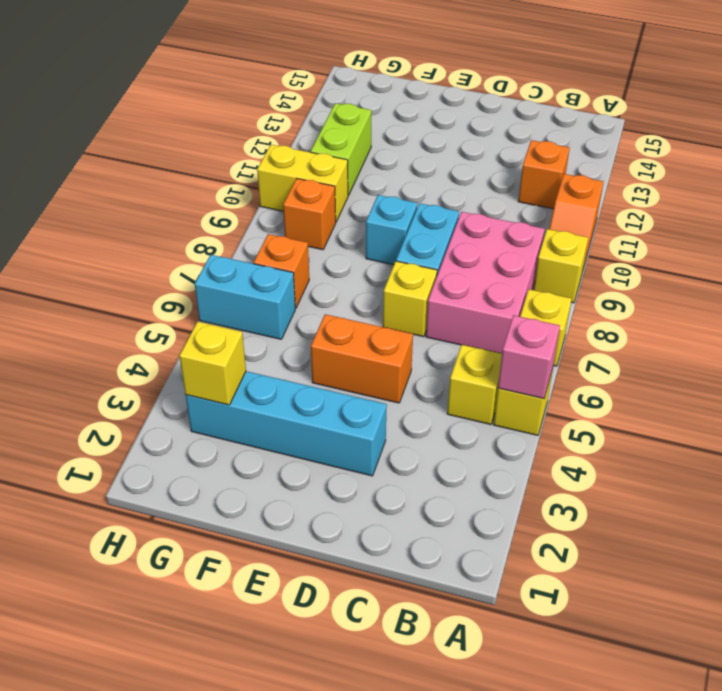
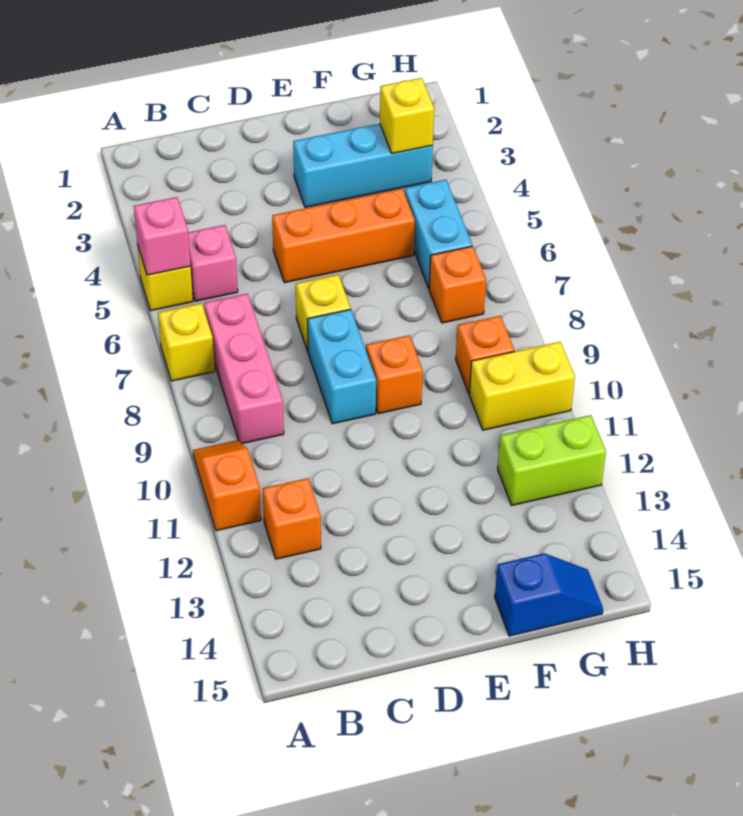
yellow brick A9 level 1 -> none
yellow brick B5 level 1 -> pink brick B5 level 1
pink brick B7:C9 level 1 -> pink brick B7:B9 level 1
cyan brick D3:G3 level 1 -> cyan brick E3:G3 level 1
orange brick D5:E5 level 1 -> orange brick D5:F5 level 1
cyan brick E9 level 1 -> orange brick E9 level 1
none -> blue slope F15:G15 level 1 top F
cyan brick G6:H6 level 1 -> cyan brick G5:G6 level 1
lime brick G11:G12 level 1 -> lime brick G12:H12 level 1

